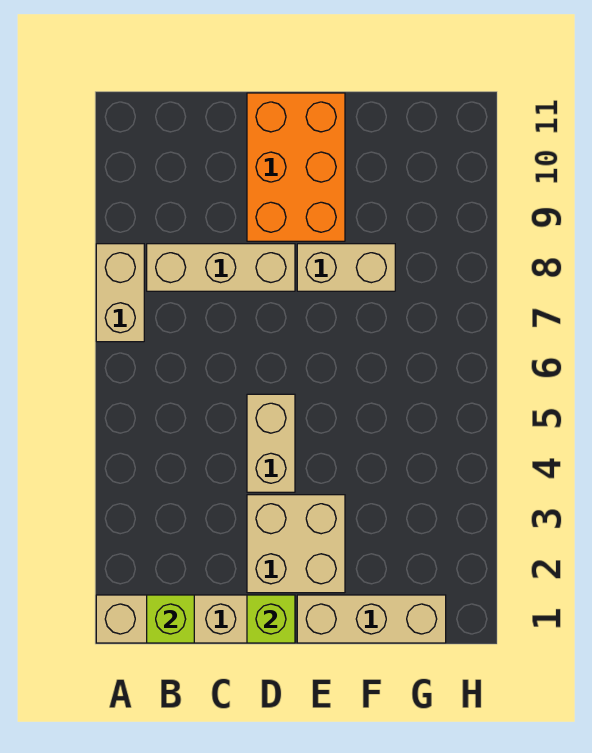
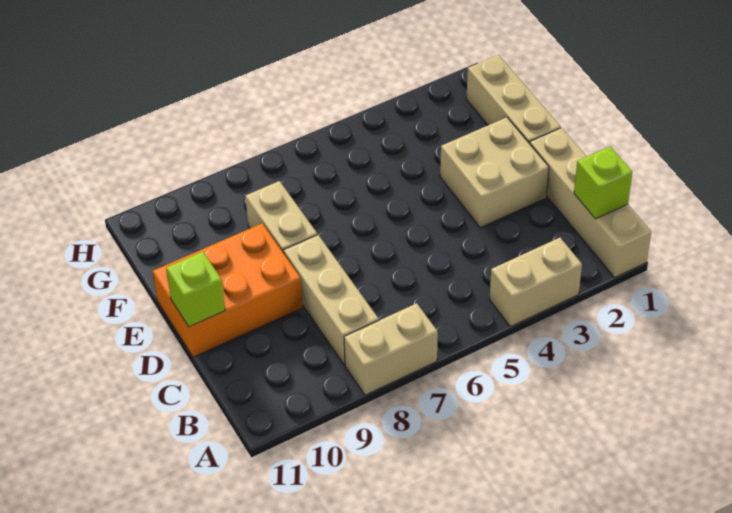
lime brick D1 level 2 -> lime brick D11 level 2
tan brick D4:D5 level 1 -> tan brick A3:A4 level 1

